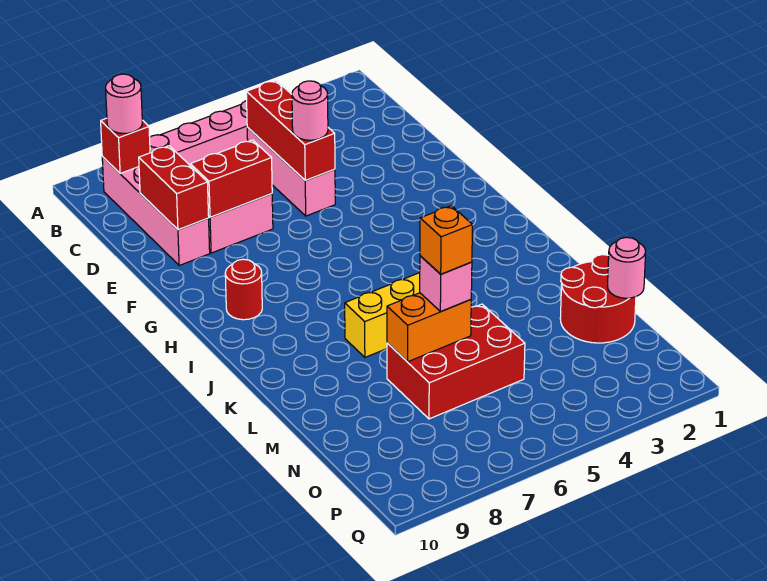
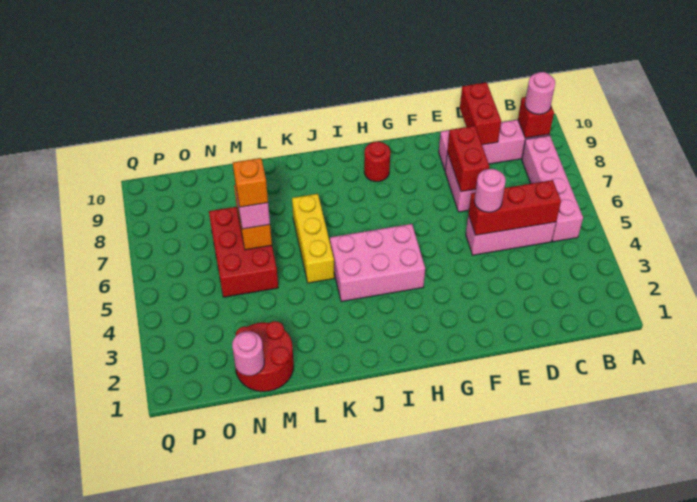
red brick D9:E9 level 2 -> red brick D9:D10 level 2
none -> pink brick H4:J5 level 1

